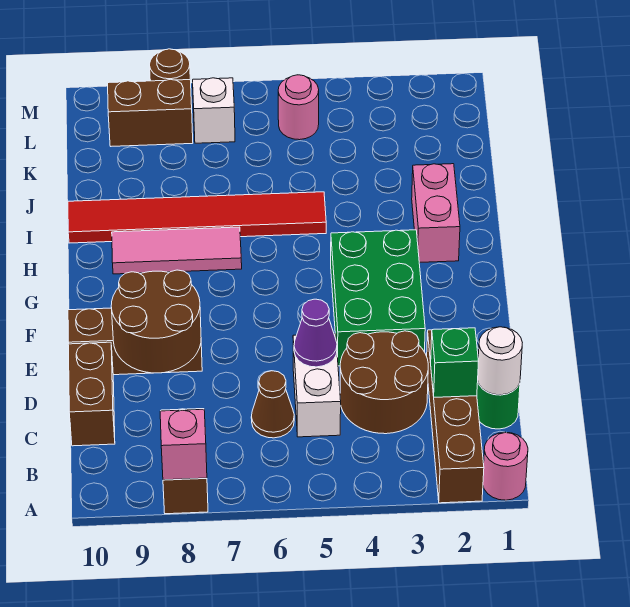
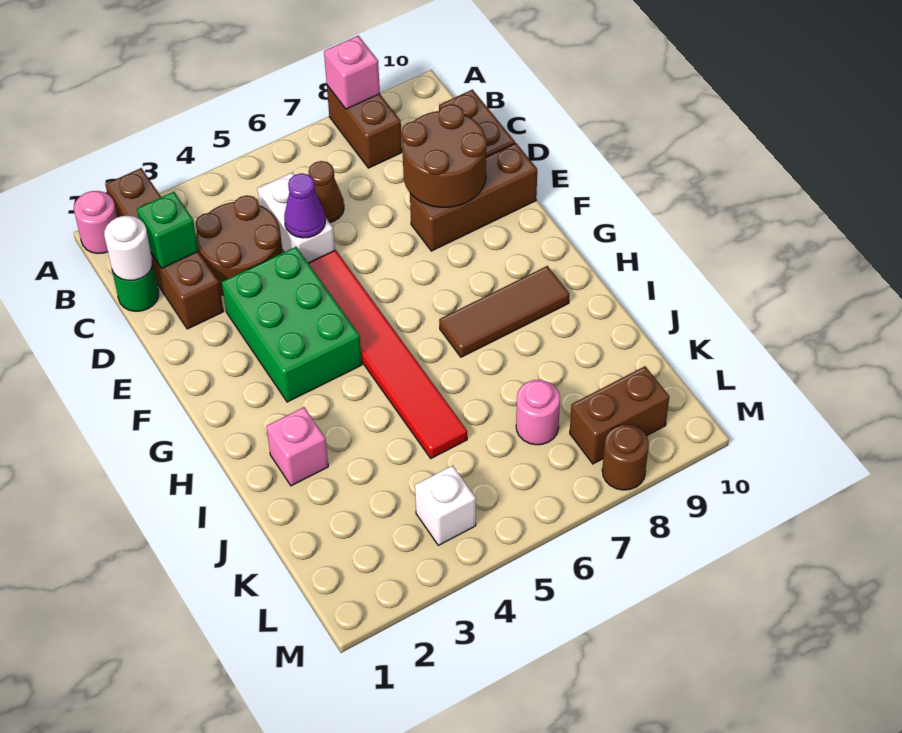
pink brick H2:I2 level 1 -> pink brick I2 level 1
pink tile H7:H9 level 1 -> brown tile H7:H9 level 1
red tile I5:I10 level 1 -> red tile E5:J5 level 1
pink round brick L5 level 1 -> pink round brick K7 level 1
white brick L7 level 1 -> white brick L4 level 1

